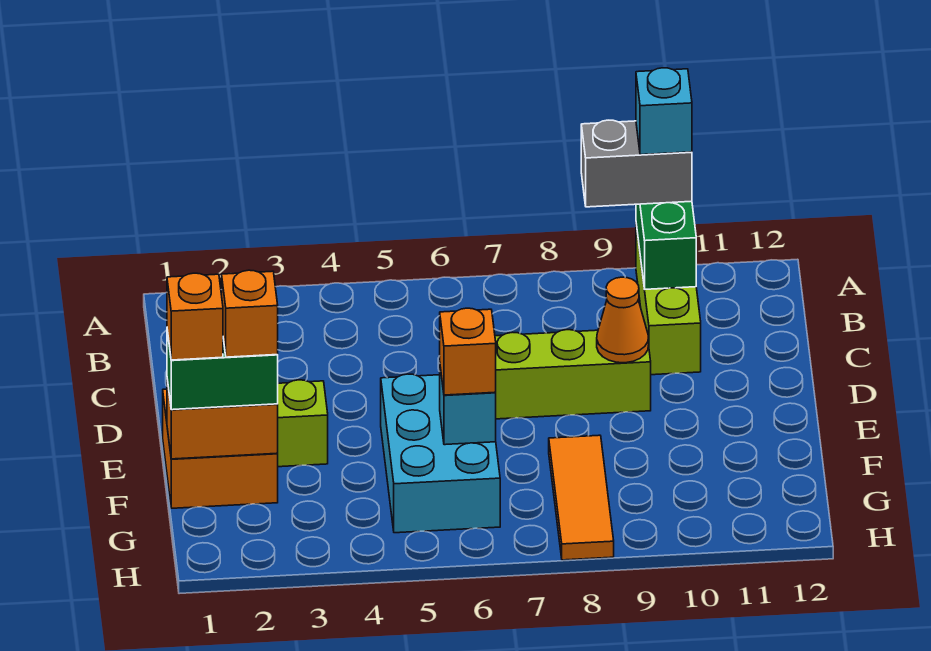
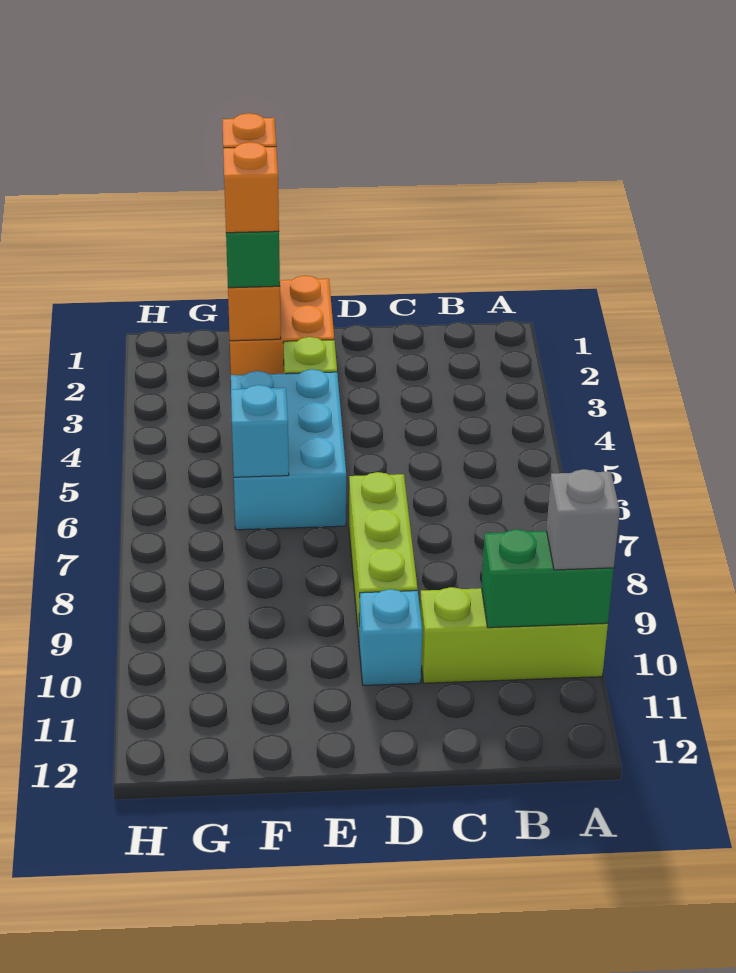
grey brick A9:A10 level 3 -> grey brick A10 level 3
cyan brick A10 level 4 -> cyan brick D10 level 1
orange cone D9 level 2 -> none
cyan brick E5:G6 level 1 -> cyan brick E4:F6 level 1
orange brick F6 level 3 -> none
orange tile F8:H8 level 1 -> none

